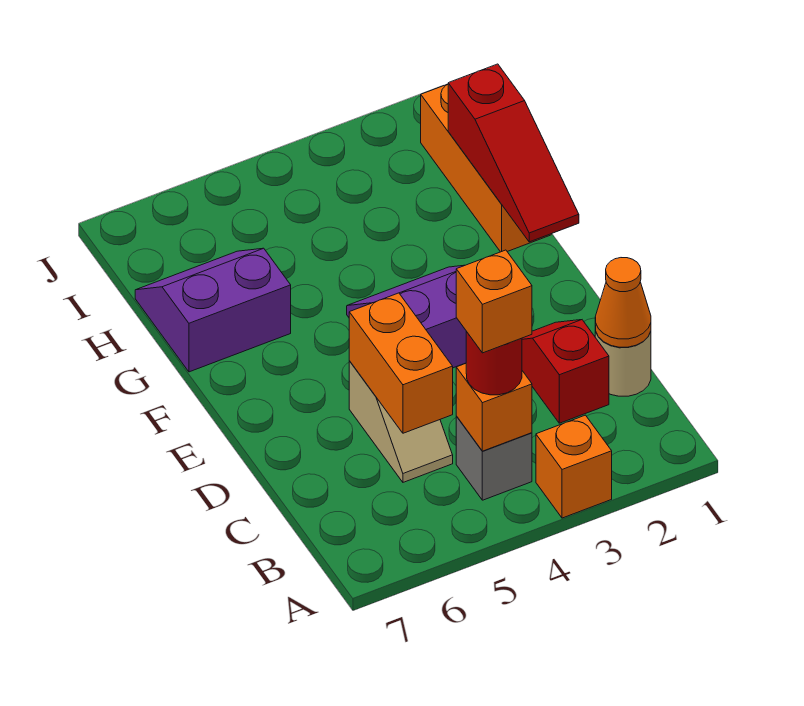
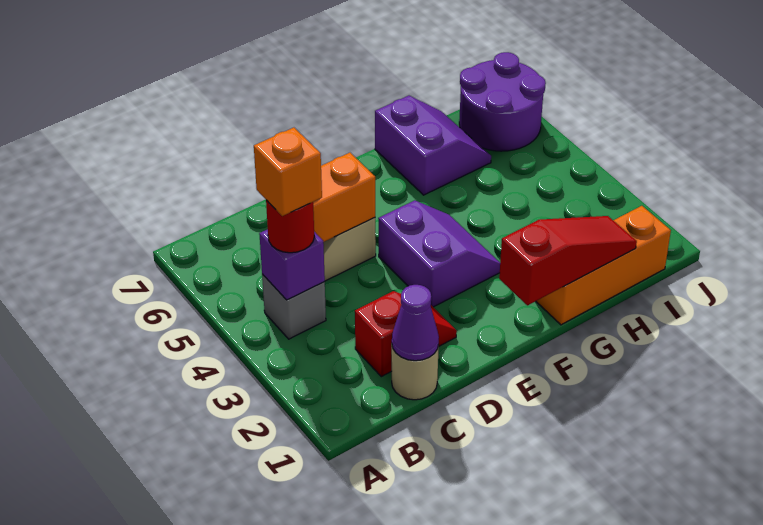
orange brick A3 level 1 -> none
orange brick B4 level 2 -> purple brick B4 level 2
orange cone C1 level 2 -> purple cone C1 level 2
red slope F1:H1 level 2 top H -> red slope F1:H1 level 2 top F
none -> purple round brick I6:J7 level 1

